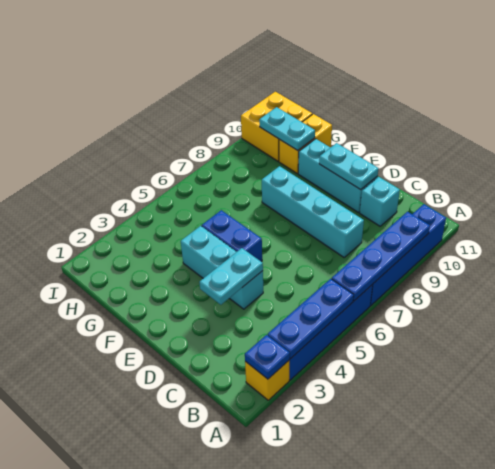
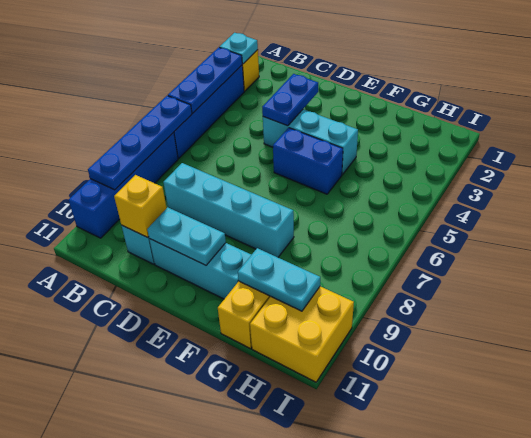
blue plate A2 level 2 -> cyan plate A2 level 2
none -> yellow brick C10 level 2
cyan plate D3:D4 level 2 -> blue plate D3:D4 level 2

